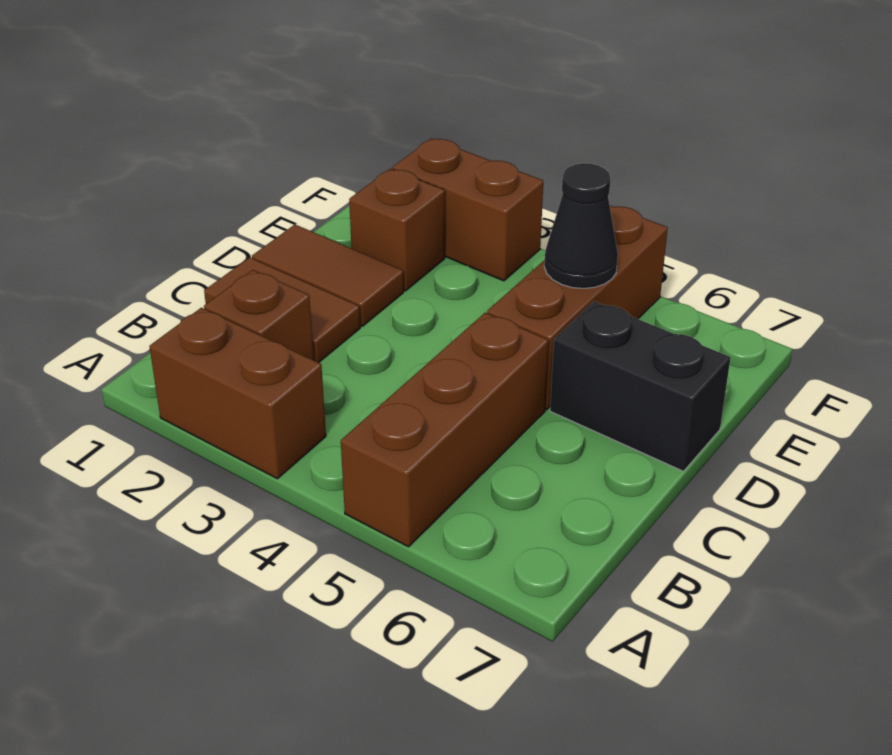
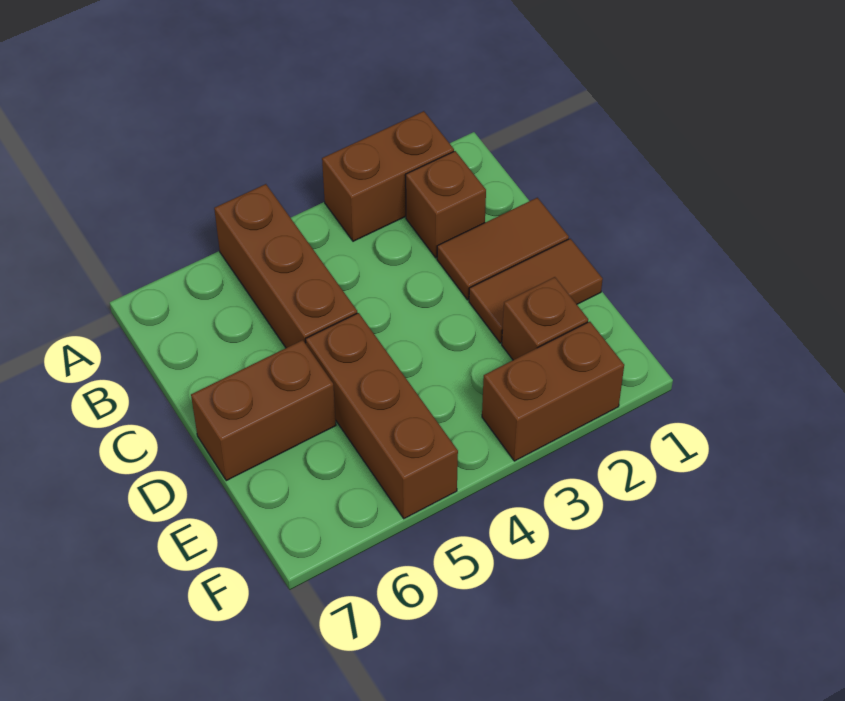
black brick D6:D7 level 1 -> brown brick D6:D7 level 1
black cone E5 level 2 -> none

